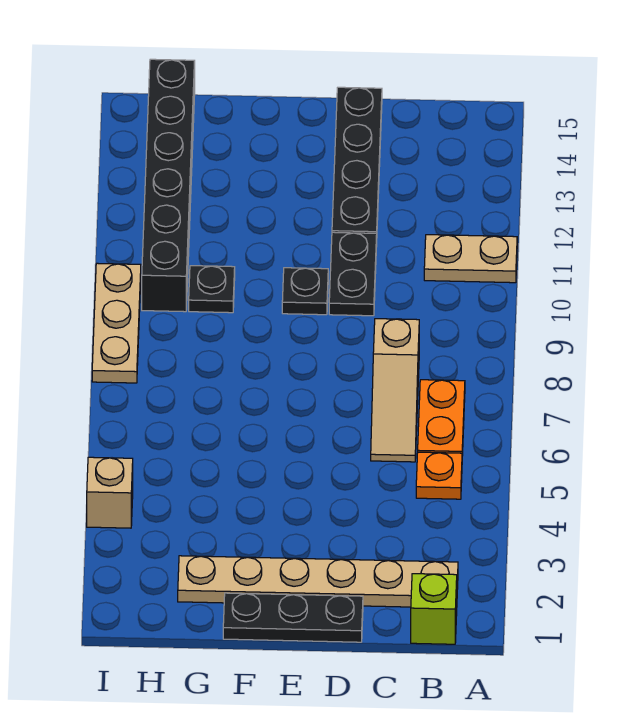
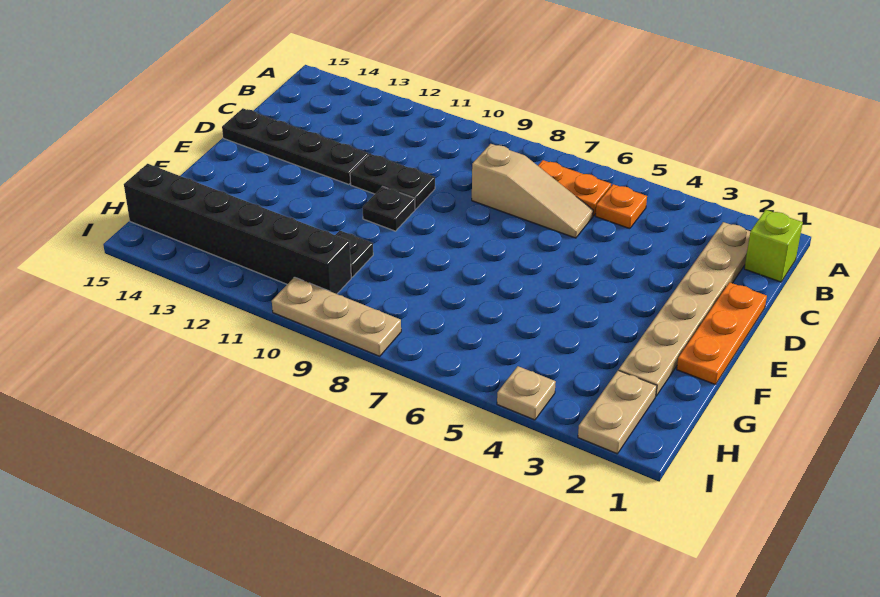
tan plate A11:B11 level 1 -> tan plate H2:I2 level 1
black plate D1:F1 level 1 -> orange plate D1:F1 level 1
tan brick I4 level 1 -> tan plate I4 level 1

